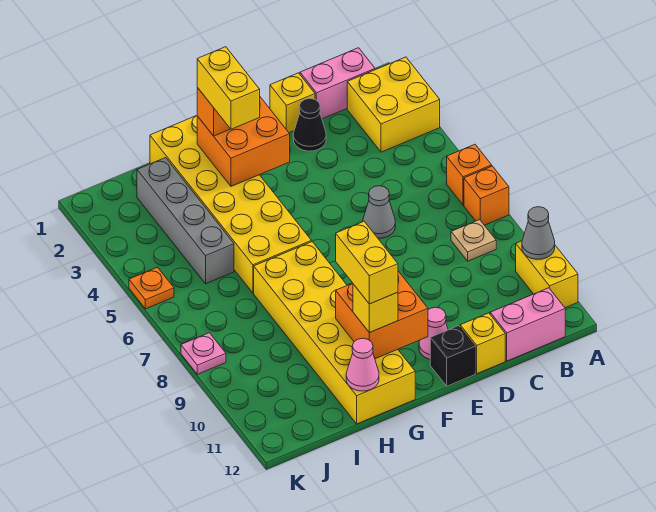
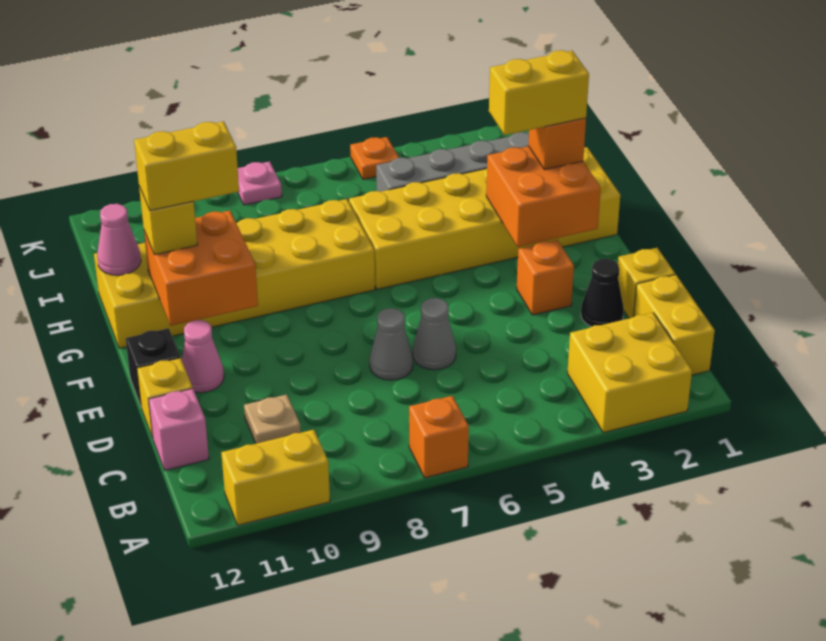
orange brick A6 level 1 -> orange brick E3 level 1
grey cone A10 level 2 -> grey cone D7 level 1
pink brick B1:C1 level 1 -> yellow brick B1:C1 level 1
tan plate B8 level 1 -> tan plate C10 level 1
pink brick B12:C12 level 1 -> pink brick C12 level 1

